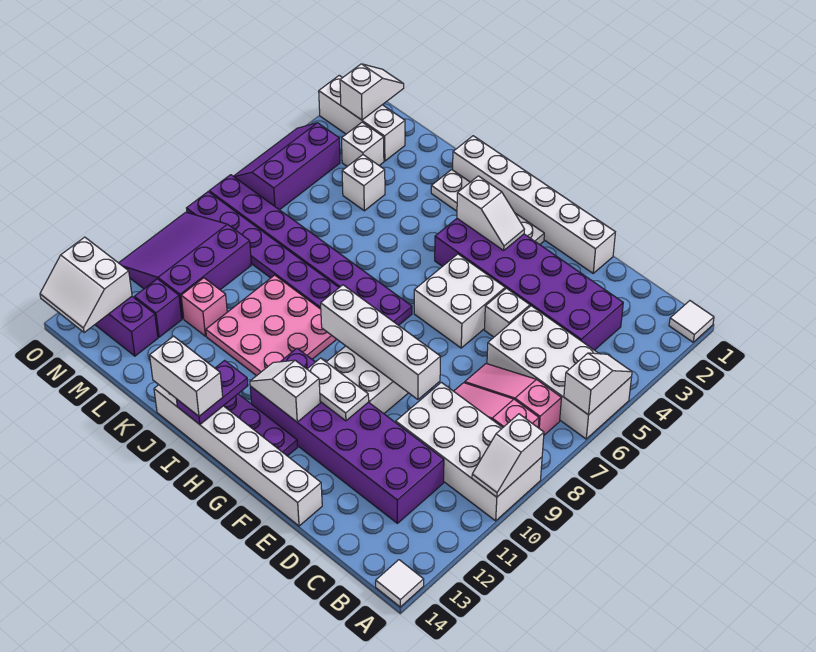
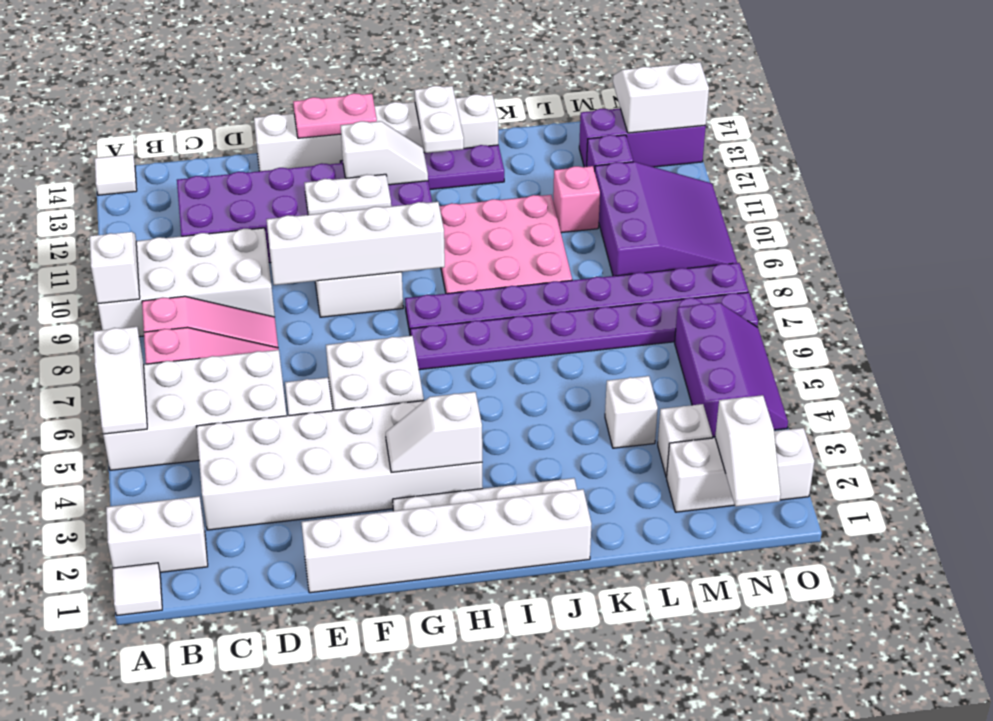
purple brick C3:H4 level 1 -> white brick C3:H4 level 1
none -> pink plate F14:G14 level 2
purple plate I13:I14 level 2 -> white plate I13:I14 level 2
white brick I14:J14 level 3 -> white brick A2:B2 level 1

